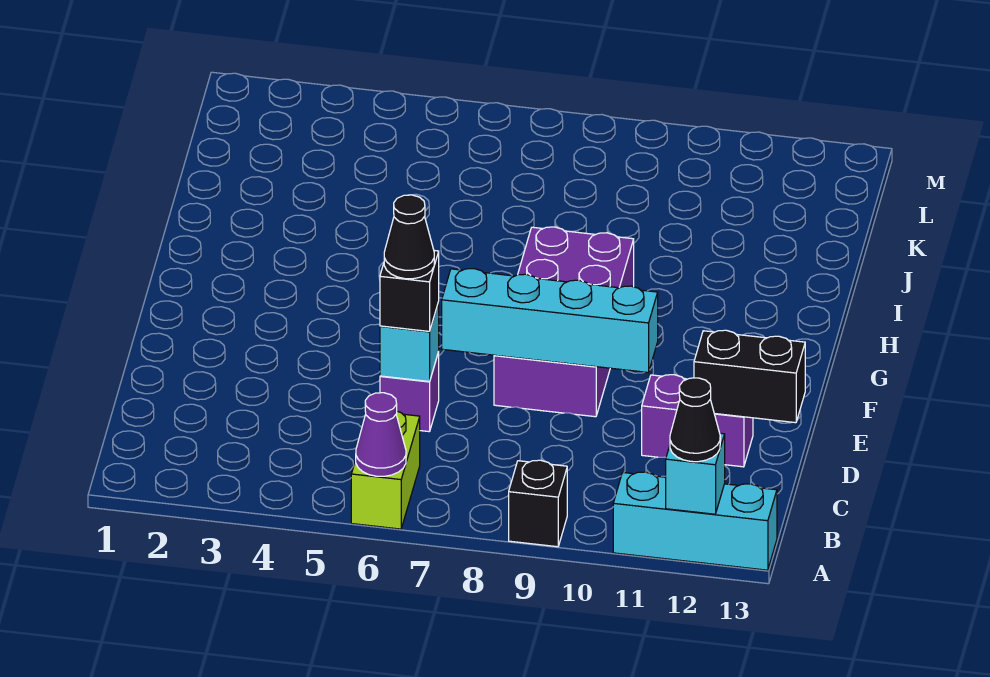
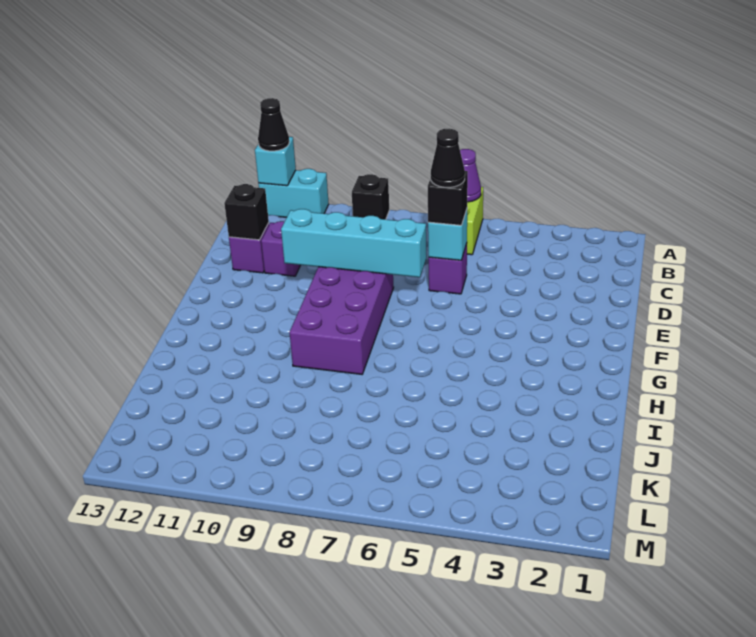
cyan brick A11:A13 level 1 -> cyan brick A11:A12 level 1
black brick D12:D13 level 2 -> black brick D12 level 2

